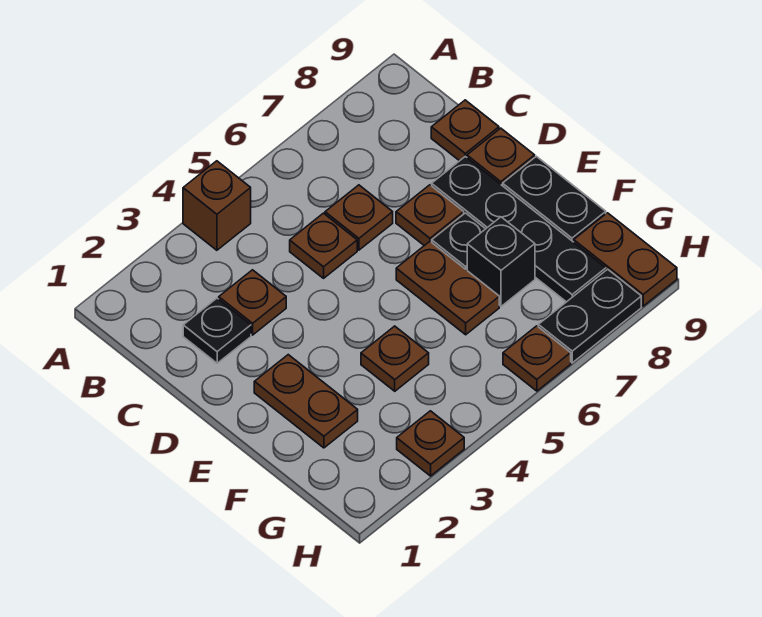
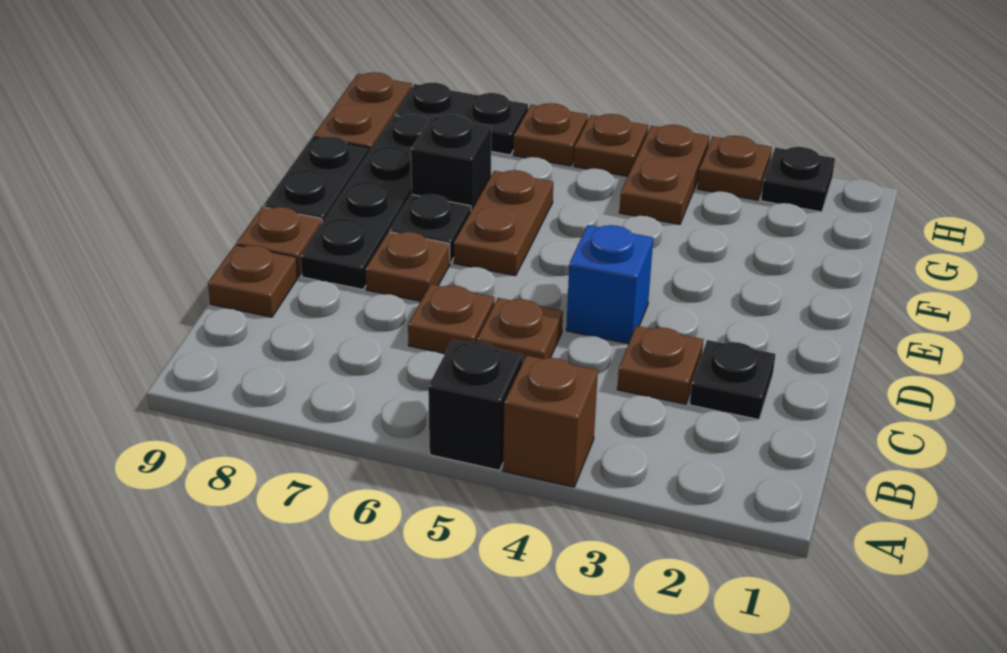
none -> black brick A5 level 1
none -> blue brick D4 level 1
brown plate E2:F2 level 1 -> brown plate G4:H4 level 1
brown plate F4 level 1 -> brown plate H5 level 1
none -> black plate H2 level 1

